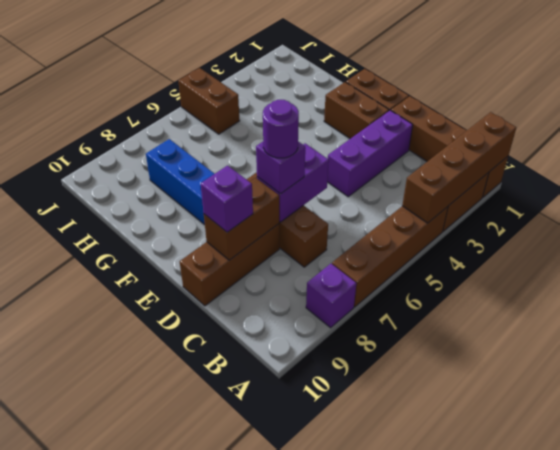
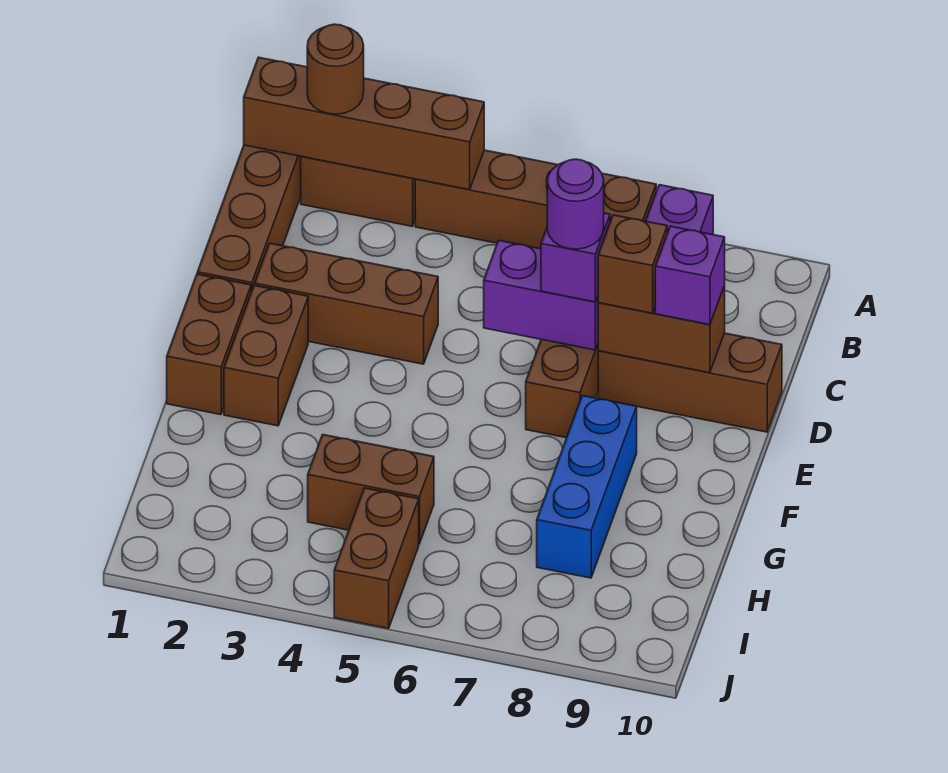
none -> brown round brick A2 level 3
purple brick D2:D4 level 1 -> brown brick D2:D4 level 1
none -> brown brick D8 level 3
none -> brown brick H4:H5 level 1

